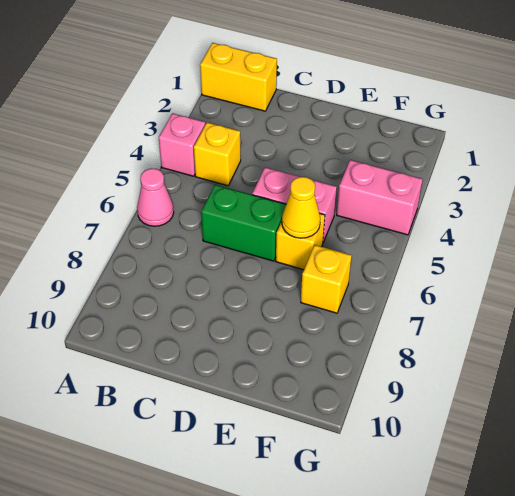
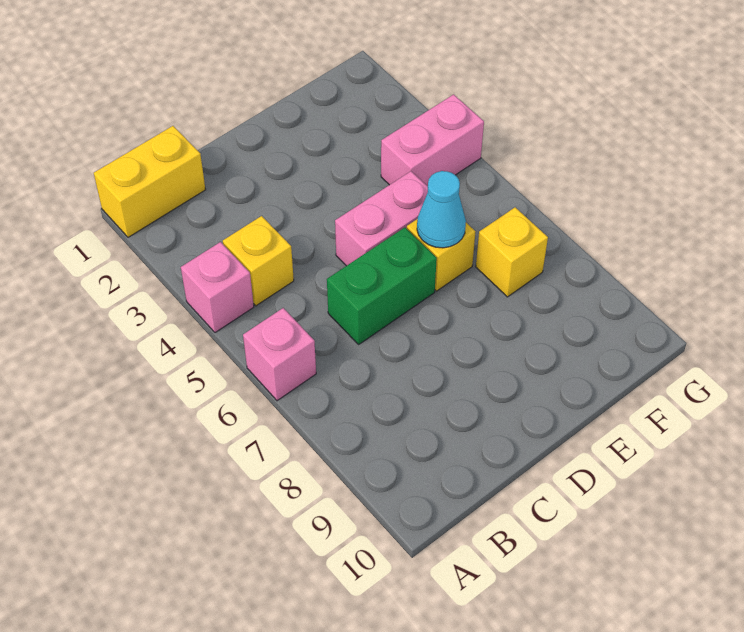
pink cone A6 level 1 -> pink brick A6 level 1
yellow cone E6 level 2 -> cyan cone E6 level 2

